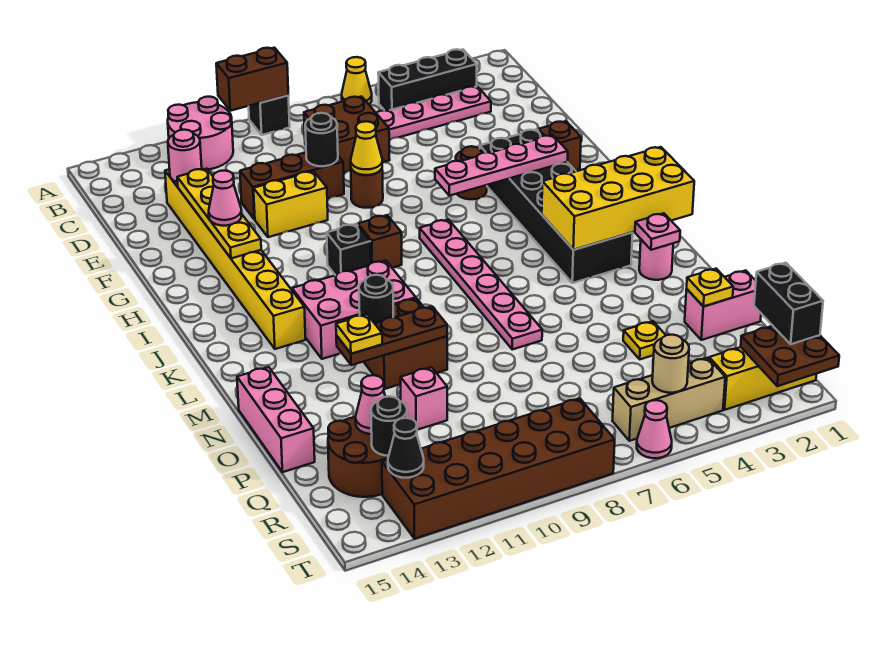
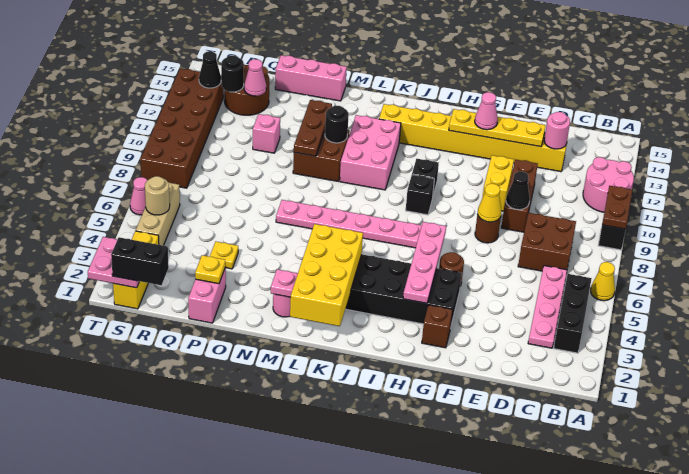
brown brick A9:A10 level 2 -> brown plate A9:A10 level 2
black round brick E9 level 2 -> black cone E9 level 2
brown brick I9 level 1 -> black brick I9 level 1
yellow plate N12 level 3 -> none
brown plate S1:T2 level 2 -> pink plate S1:T2 level 2

